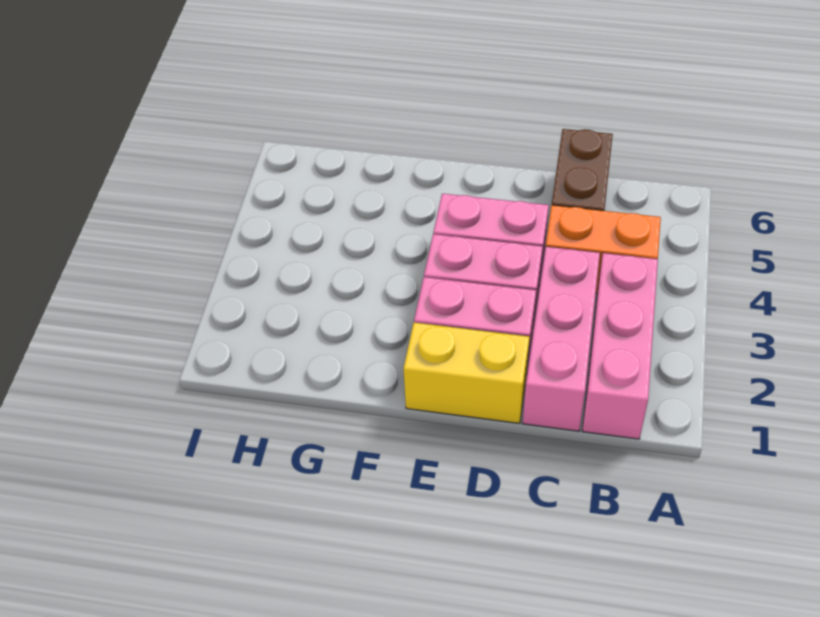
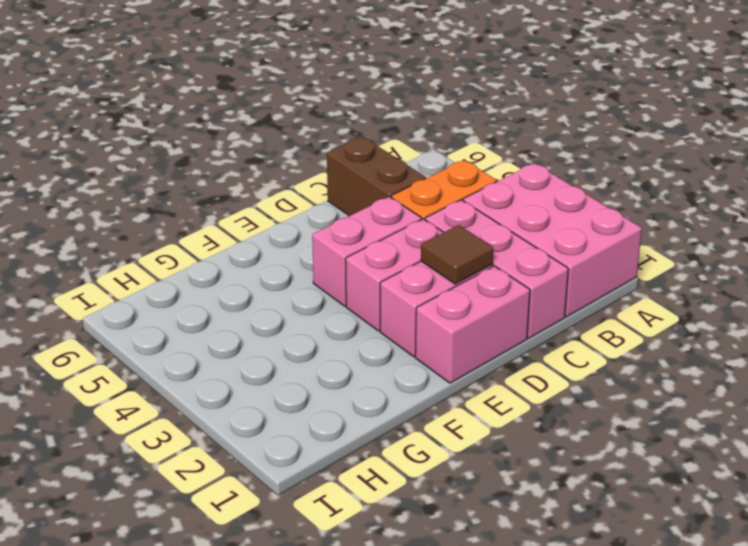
pink brick B1:B3 level 1 -> pink brick A1:B3 level 1
yellow brick D1:E1 level 1 -> pink brick D1:E1 level 1
none -> brown tile D2 level 2

